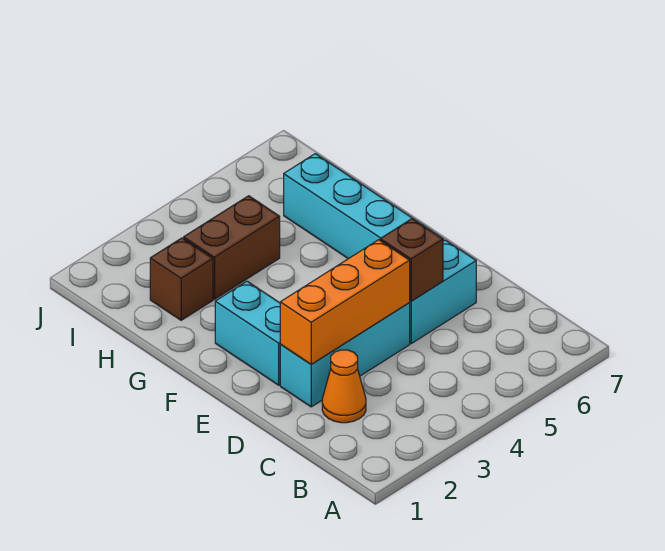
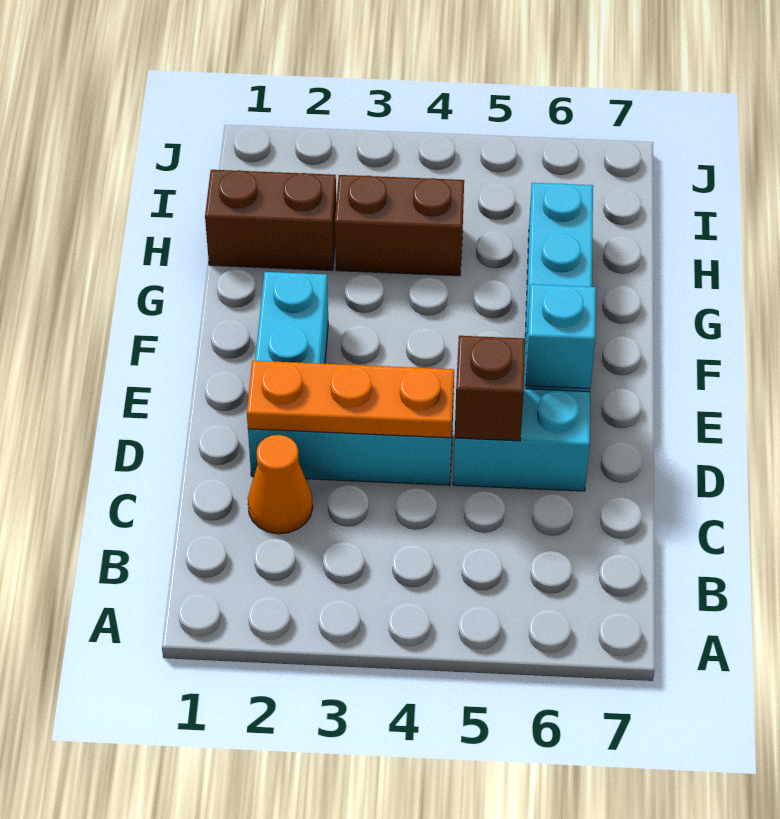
orange brick D2:D4 level 2 -> orange plate D2:D4 level 2
none -> cyan brick E6 level 2
brown brick H2 level 1 -> brown brick H1:H2 level 1

